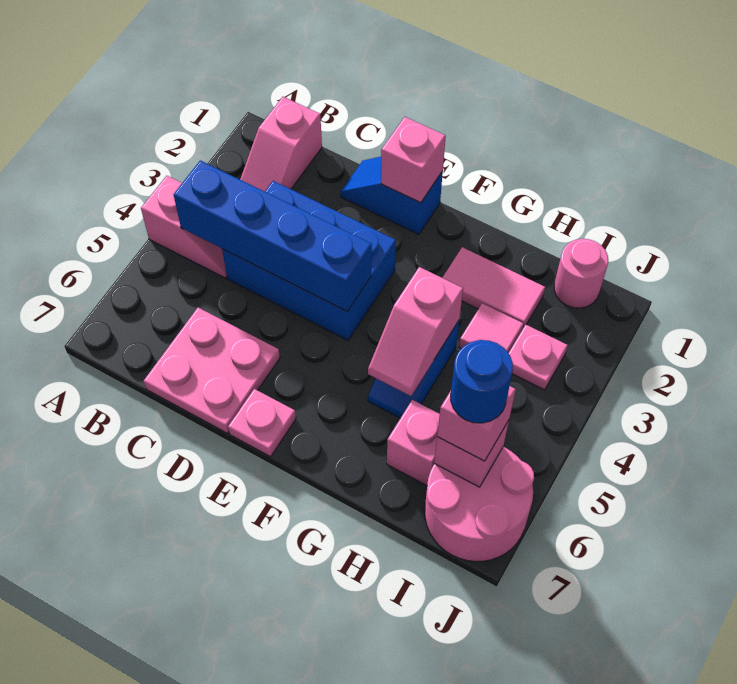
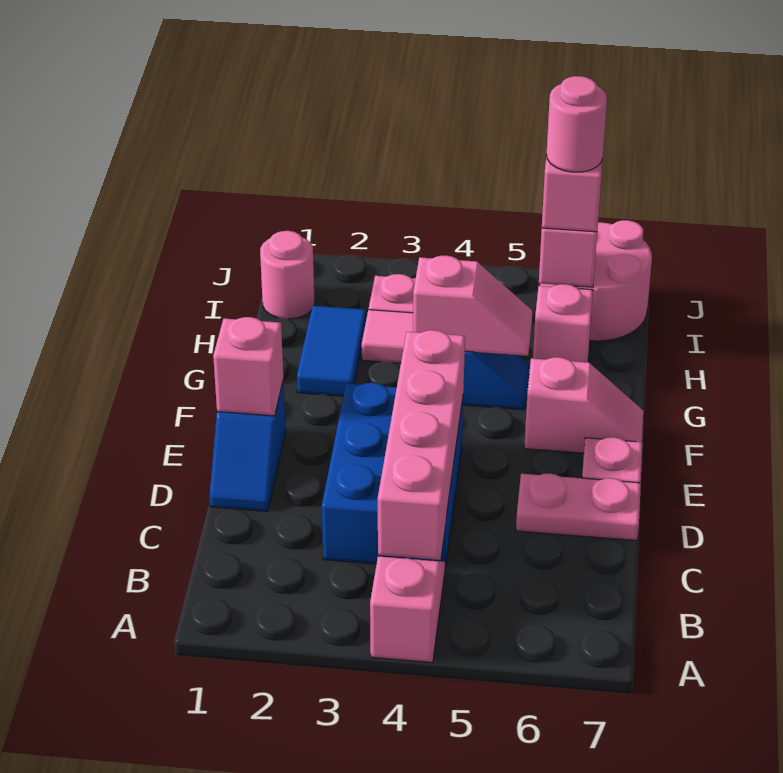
pink slope B1:B2 level 1 top 1 -> pink slope F6:F7 level 1 top 6
blue brick B4:E4 level 2 -> pink brick B4:E4 level 2
pink plate C6:D7 level 1 -> pink plate D6:D7 level 1
pink tile G2:H2 level 1 -> blue tile G2:H2 level 1
blue round brick I6 level 4 -> pink round brick I6 level 4

